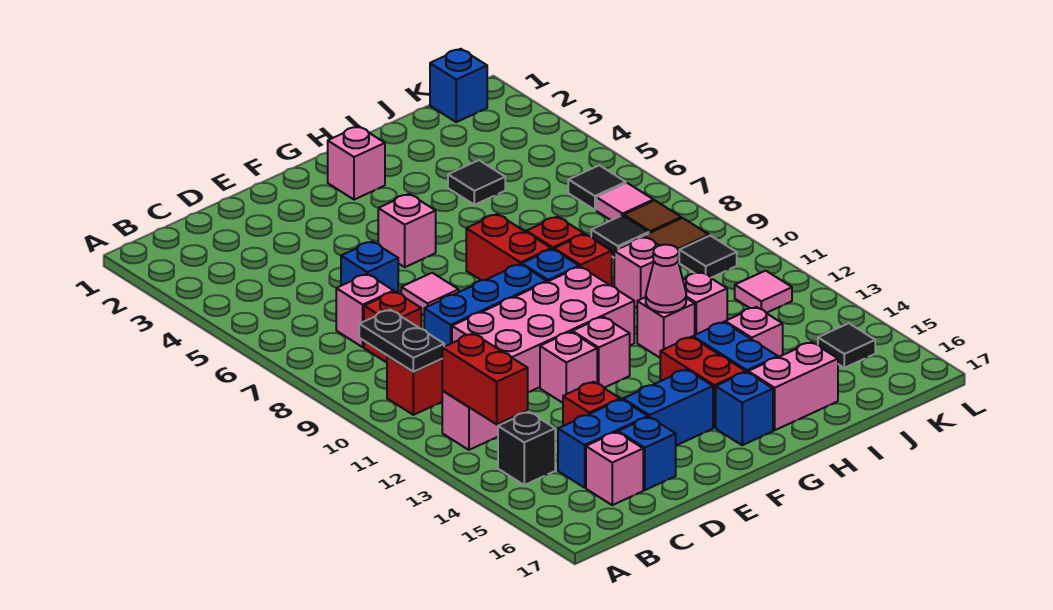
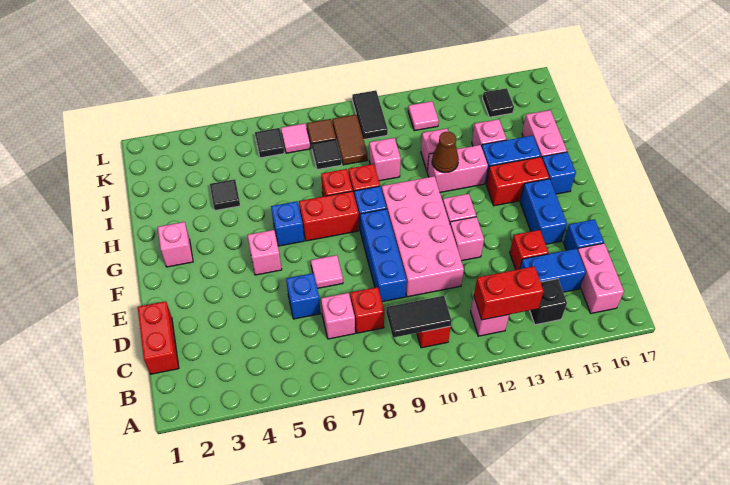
black plate B9:B10 level 2 -> black tile B9:B10 level 2
none -> red brick C1:D1 level 1
blue brick C15:D15 level 1 -> blue brick C14:C15 level 1
pink brick C16 level 1 -> pink brick B16:C16 level 1
pink brick H12 level 1 -> pink brick H12:H13 level 1
pink cone H12 level 2 -> brown cone H12 level 2
blue brick K1 level 1 -> blue brick G6 level 1
black tile K10 level 1 -> black tile K10:L10 level 1

